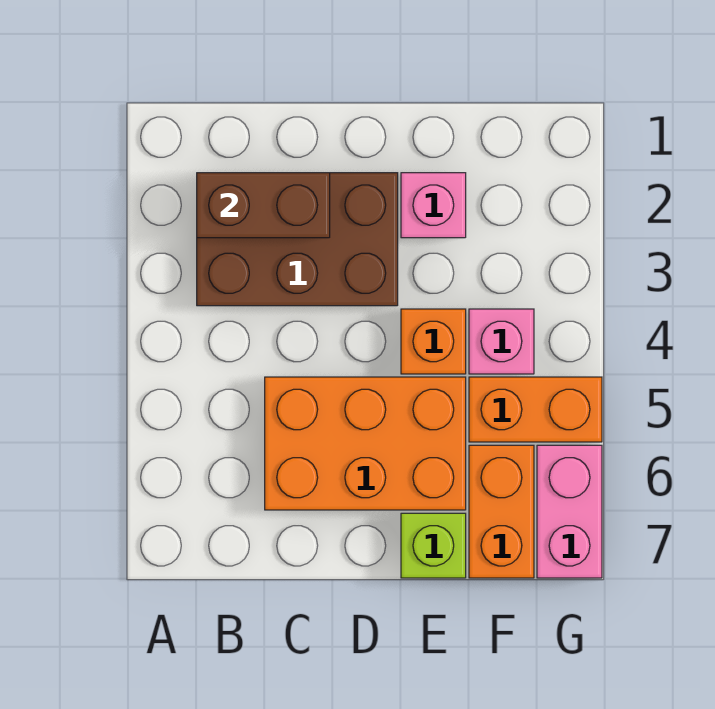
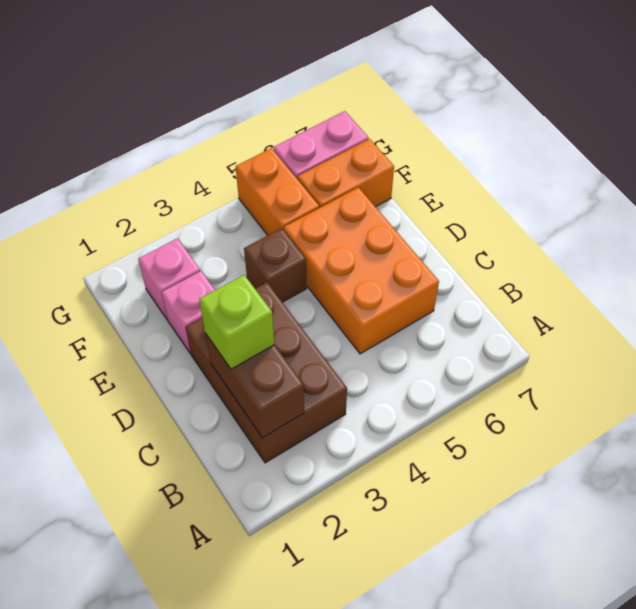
orange brick E4 level 1 -> brown brick E4 level 1
lime brick E7 level 1 -> lime brick C2 level 3
pink brick F4 level 1 -> pink brick F2 level 1

